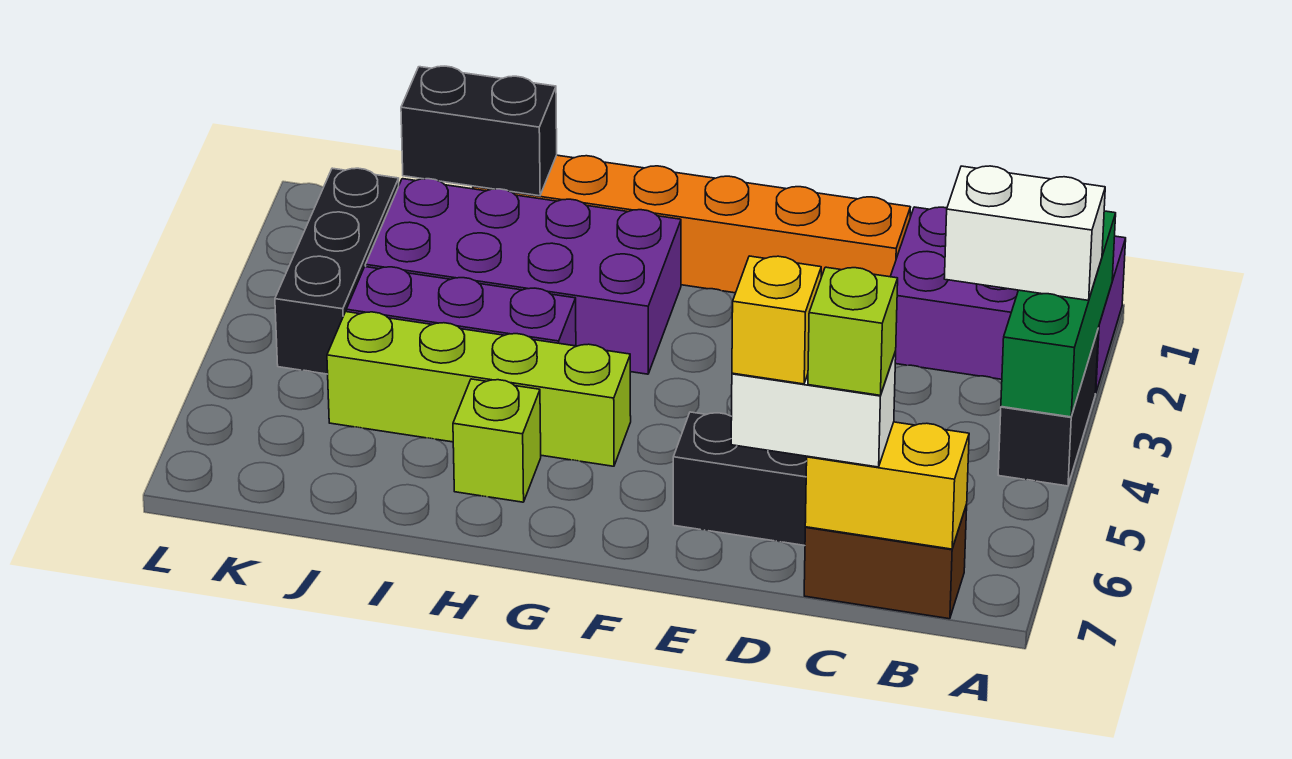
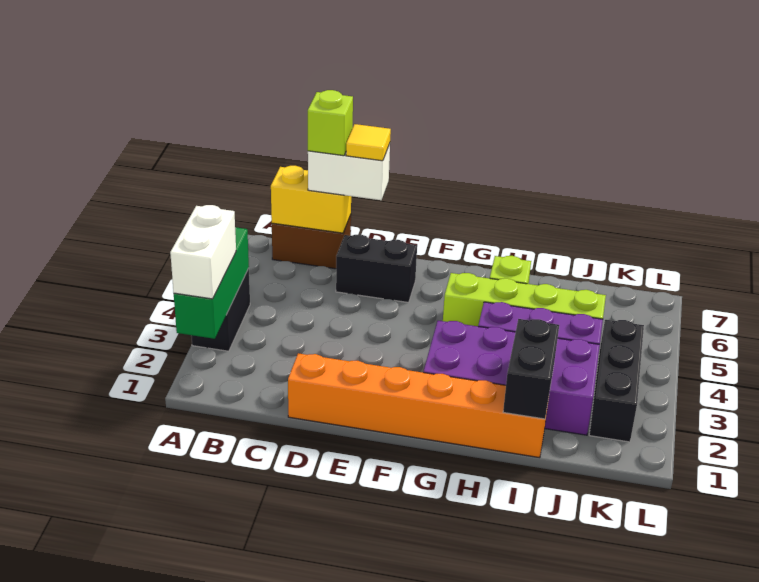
purple brick A1:C2 level 1 -> none
white brick A3:B3 level 3 -> white brick A2:A3 level 3
yellow brick D7 level 4 -> yellow tile D7 level 4
black brick I1:J1 level 2 -> black brick I1:I2 level 2

